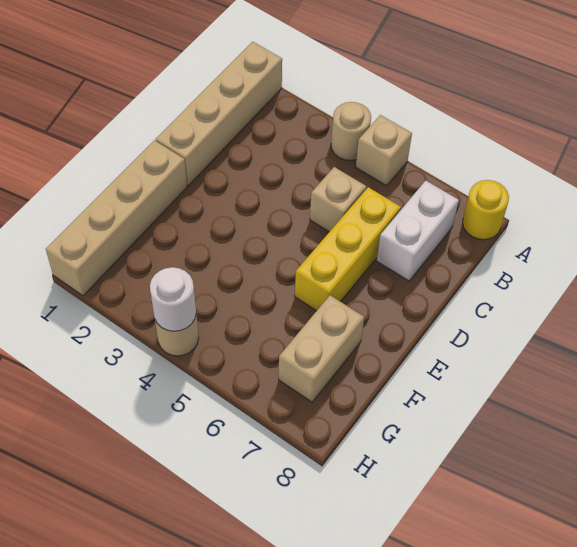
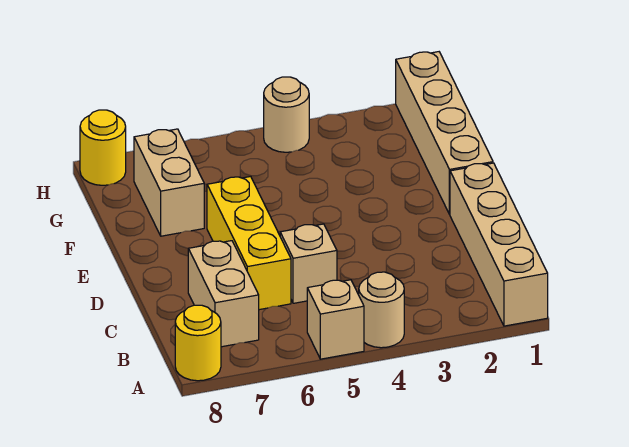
white brick B7:C7 level 1 -> tan brick B7:C7 level 1
white round brick H4 level 2 -> none
none -> yellow round brick H8 level 1

